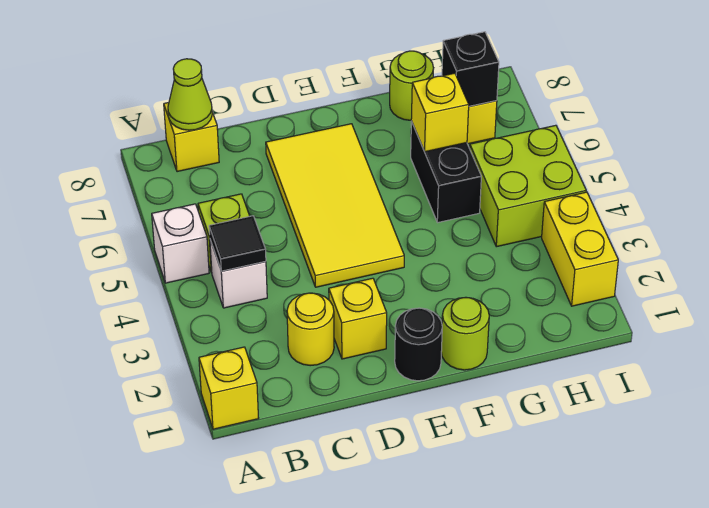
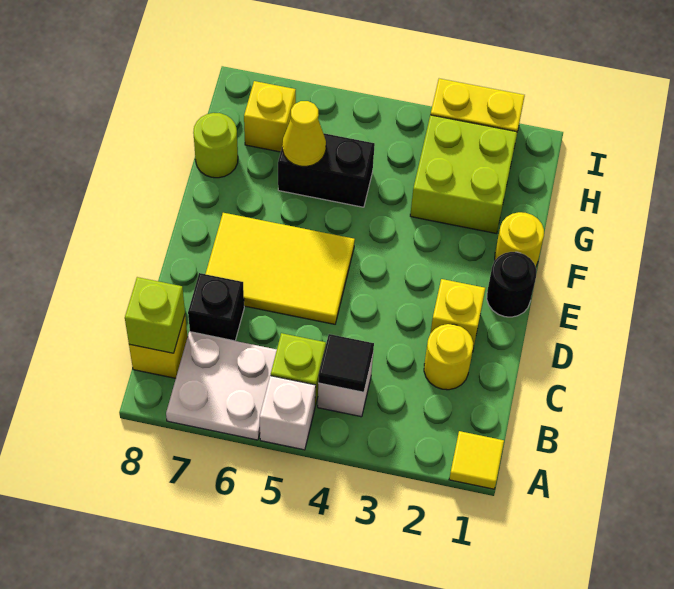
yellow brick A1 level 1 -> yellow tile A1 level 1
none -> white plate A6:B7 level 1
lime cone B8 level 2 -> lime brick B8 level 2
yellow tile D4:E7 level 1 -> yellow tile D5:E7 level 1
lime round brick F1 level 1 -> yellow round brick F1 level 1
yellow brick G6 level 2 -> yellow cone G6 level 2
lime brick H4:I5 level 1 -> lime brick G2:H3 level 1
black brick H7 level 2 -> black brick C7 level 1

